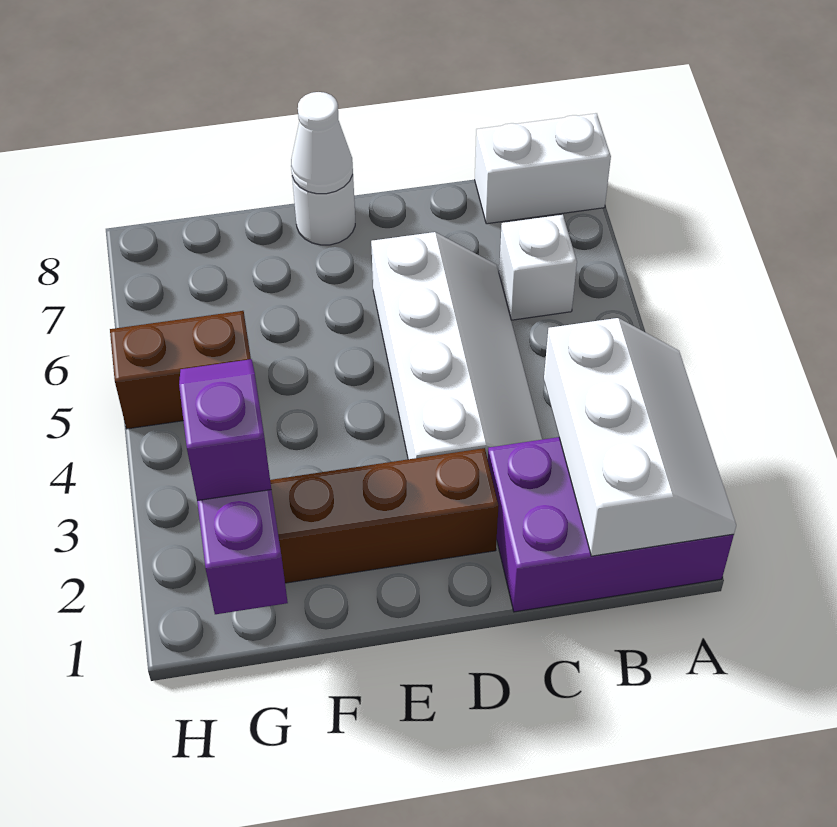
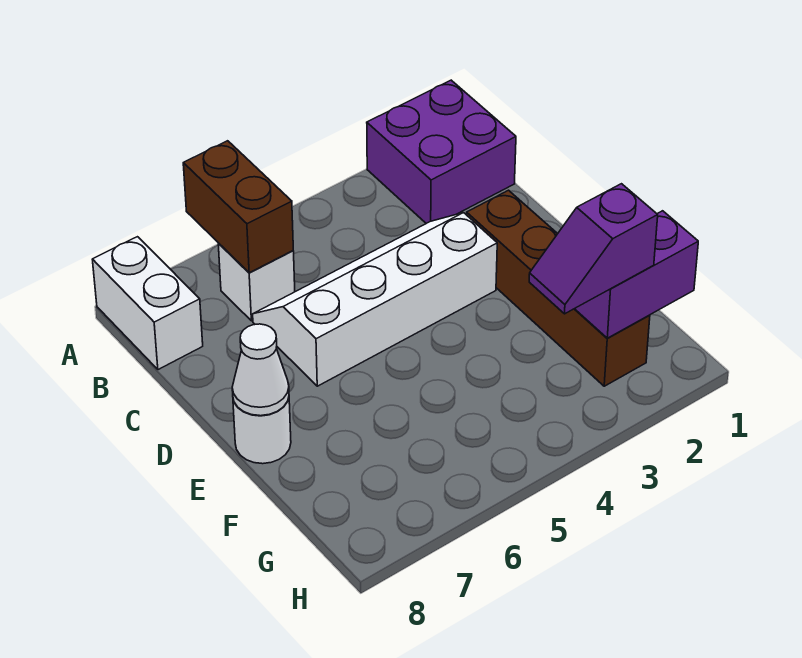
purple brick A1:C2 level 1 -> purple brick A1:B2 level 1
white slope A1:B3 level 2 top B -> none
brown brick G5:H5 level 1 -> brown brick A6:B6 level 2

